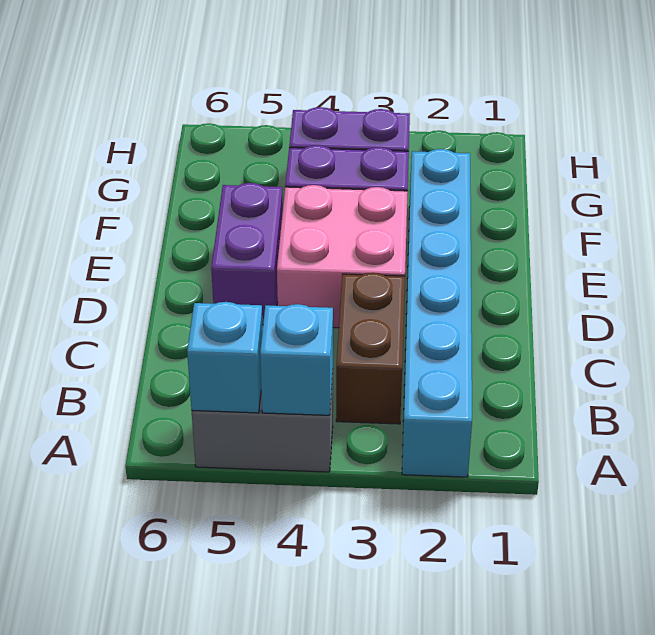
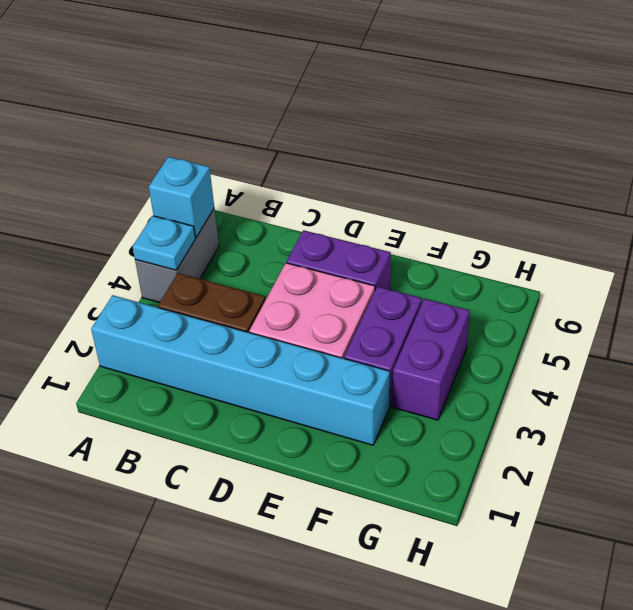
cyan brick A4 level 2 -> cyan plate A4 level 2

